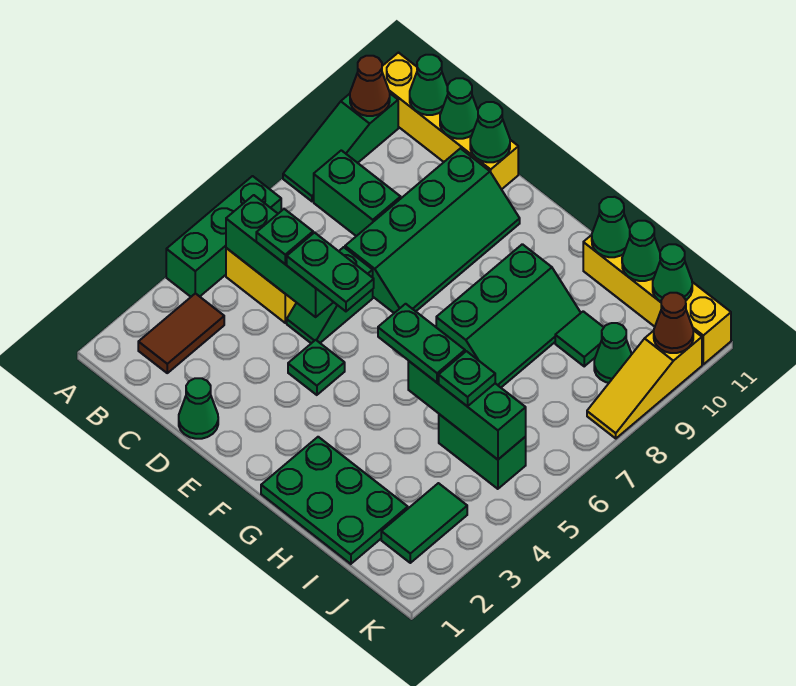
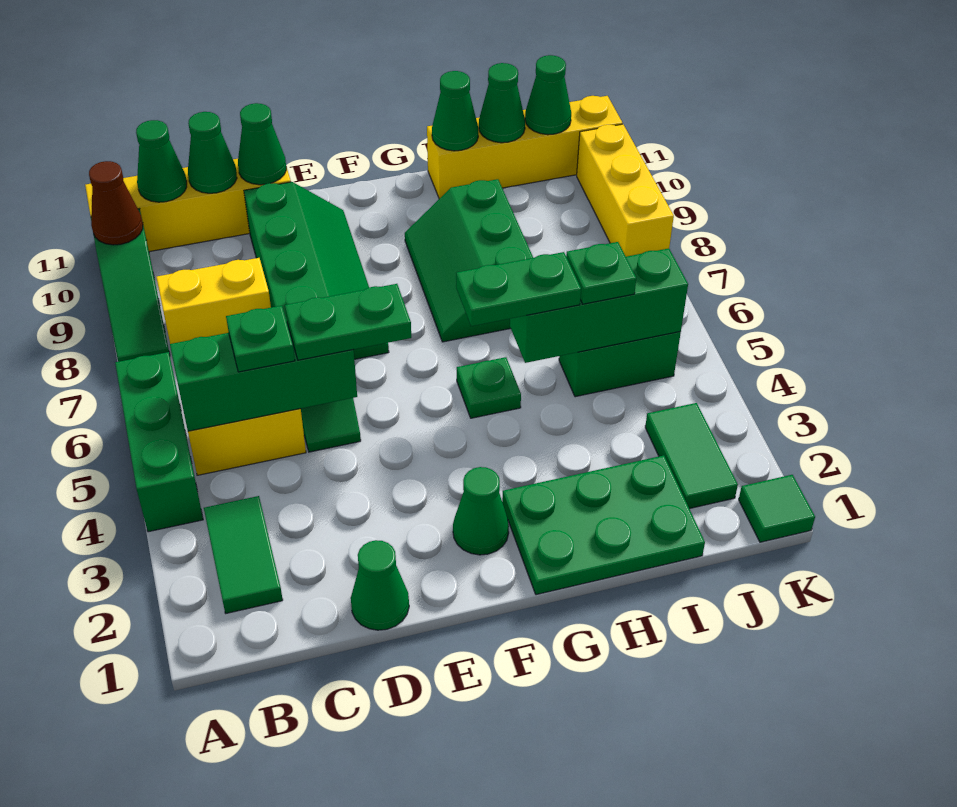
brown tile B2:B3 level 1 -> green tile B2:B3 level 1
green brick B8:C8 level 1 -> yellow brick B8:C8 level 1
green plate E4 level 1 -> green plate G5 level 1
green slope G7:H9 level 1 top G -> green slope G7:H9 level 1 top H
green tile I9 level 1 -> green tile K1 level 1
green cone J9 level 1 -> green cone F2 level 1
yellow slope K8:K10 level 1 top 10 -> yellow brick K8:K10 level 1
brown cone K10 level 2 -> none

